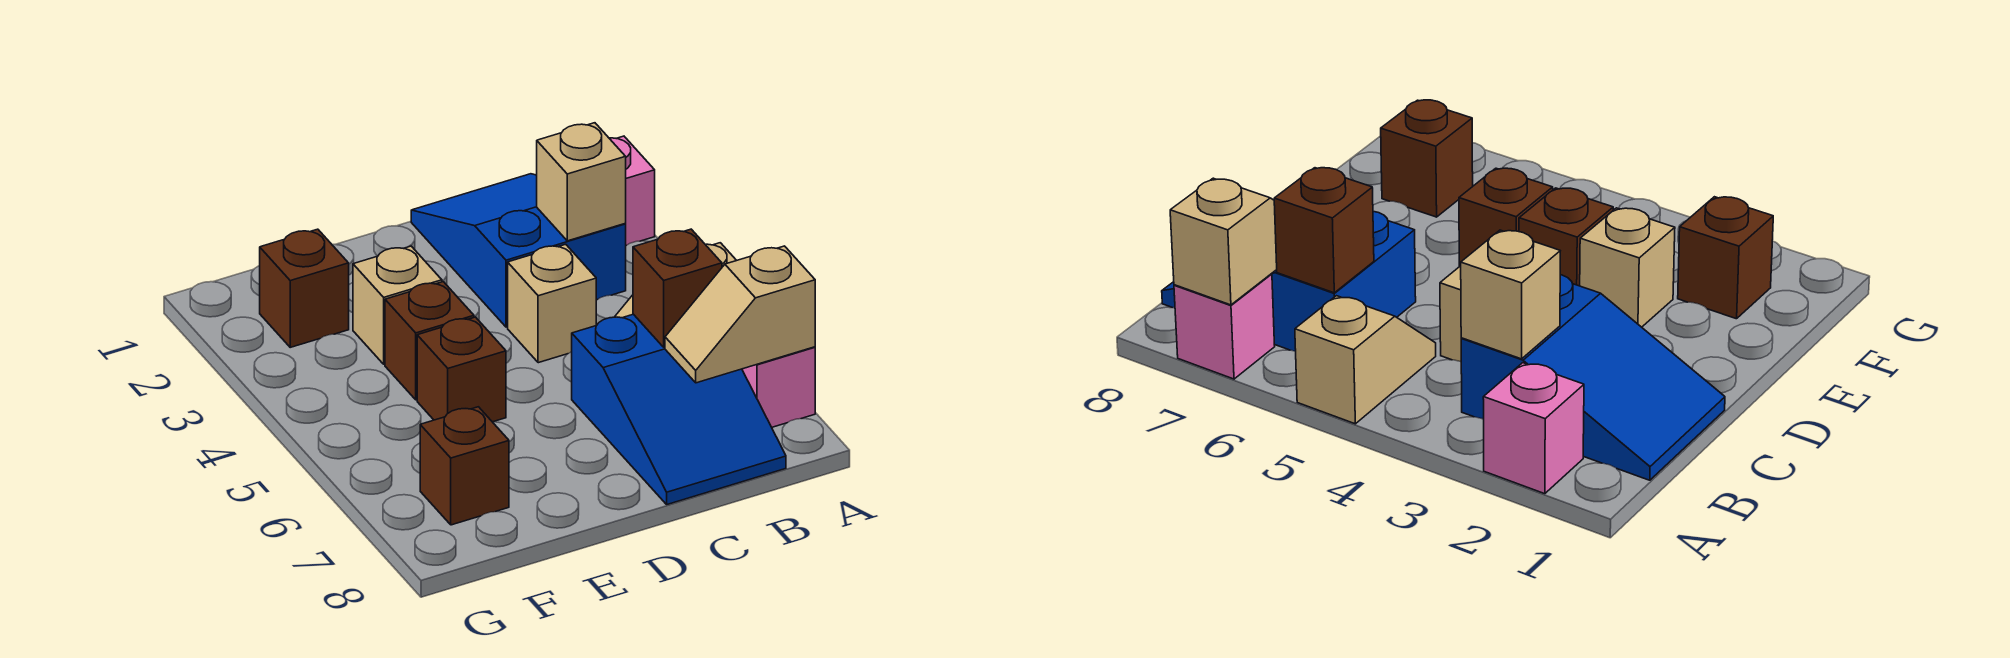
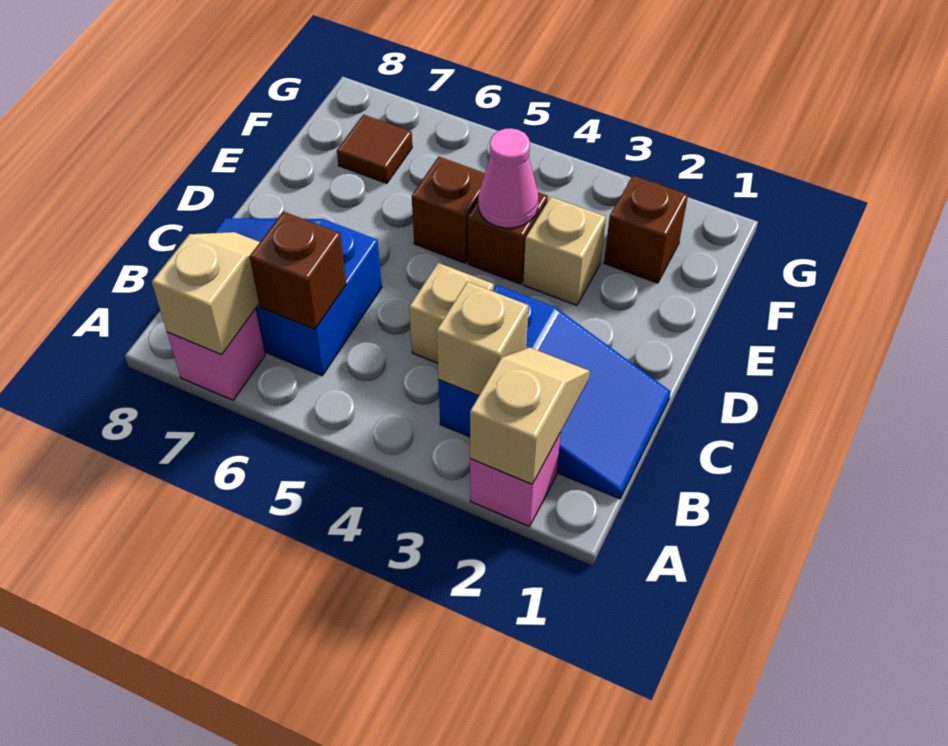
tan slope A5:B5 level 1 top A -> tan slope A2:B2 level 2 top A
none -> pink cone E4 level 2
brown brick F7 level 1 -> brown tile F7 level 1

